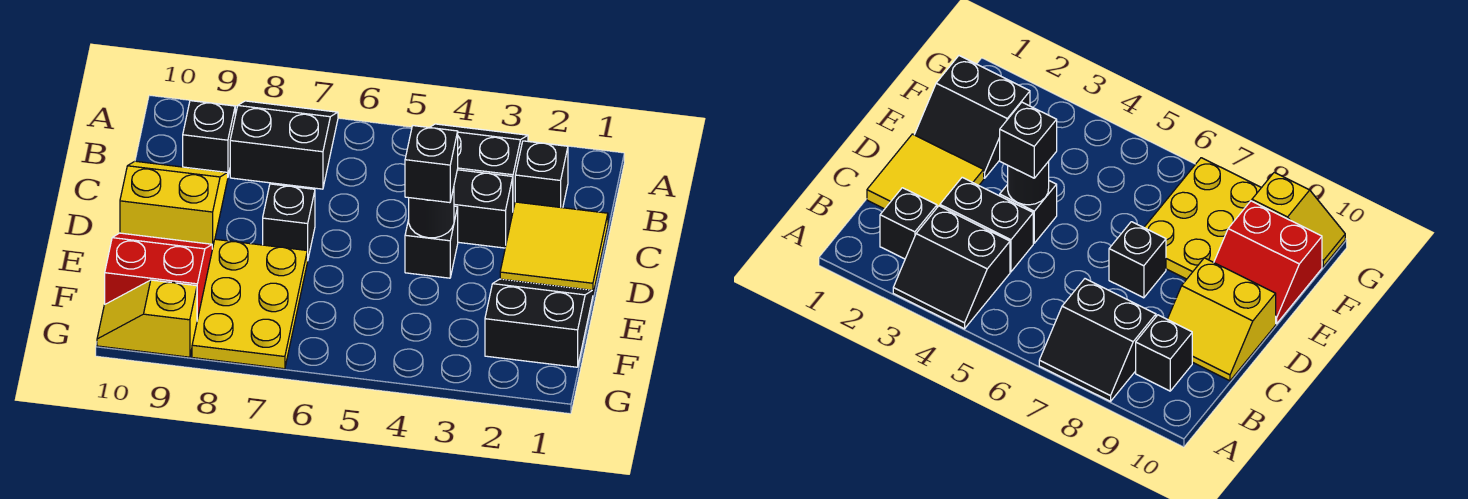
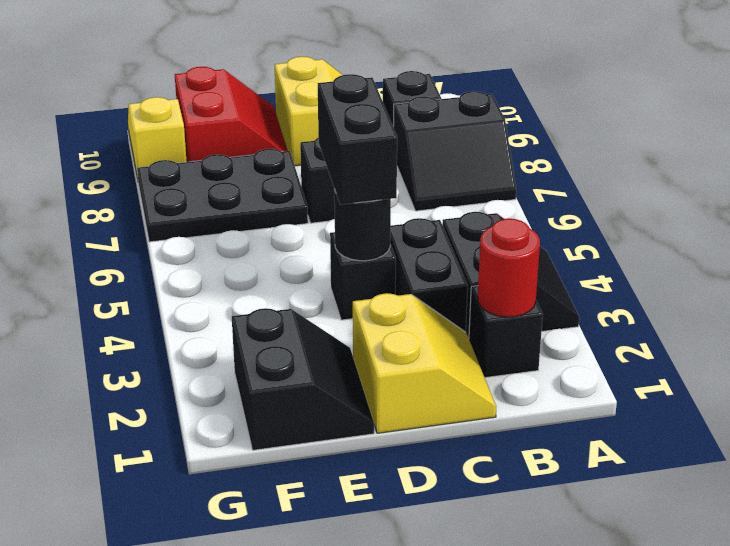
black slope A7:B8 level 1 top B -> black slope A7:B8 level 1 top 8
none -> red round brick B2 level 2
yellow tile C1:D2 level 1 -> yellow slope C1:D2 level 1 top D
black brick D4 level 3 -> black brick D4:D5 level 3
yellow plate E7:G8 level 1 -> black plate E7:G8 level 1

